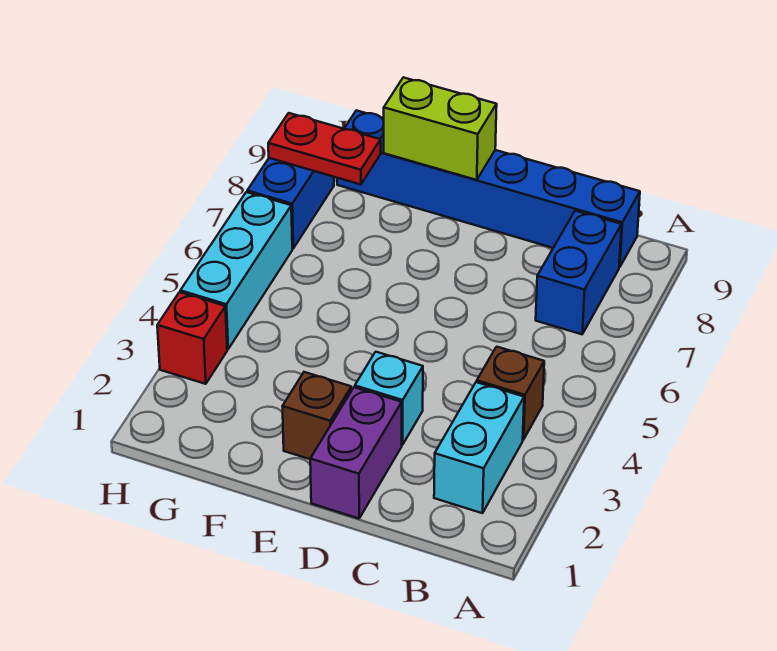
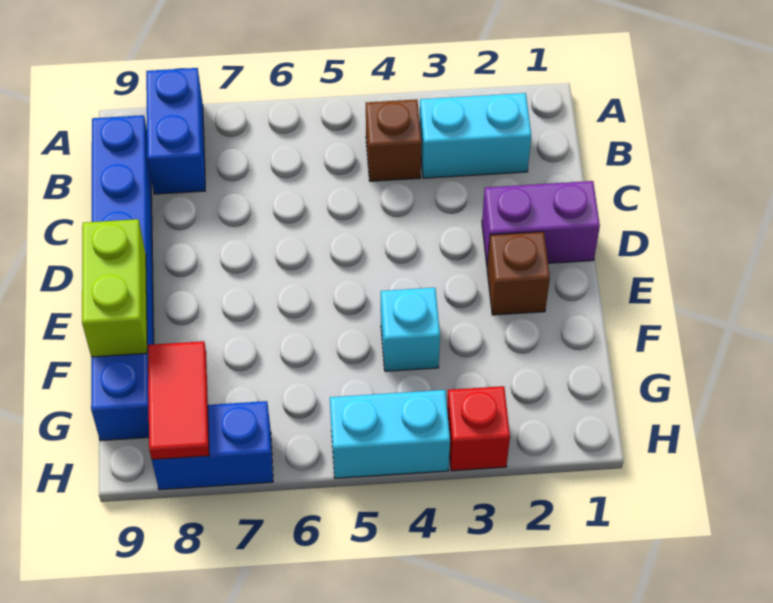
blue brick B7:B8 level 1 -> blue brick A8:B8 level 1
cyan brick D3 level 1 -> cyan brick F4 level 1
red plate G8:H8 level 2 -> red tile G8:H8 level 2
cyan brick H4:H6 level 1 -> cyan brick H4:H5 level 1

